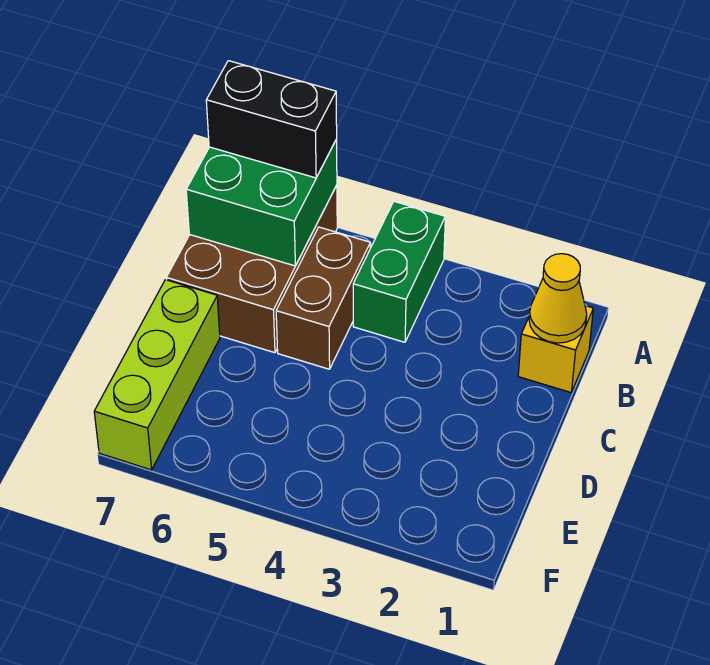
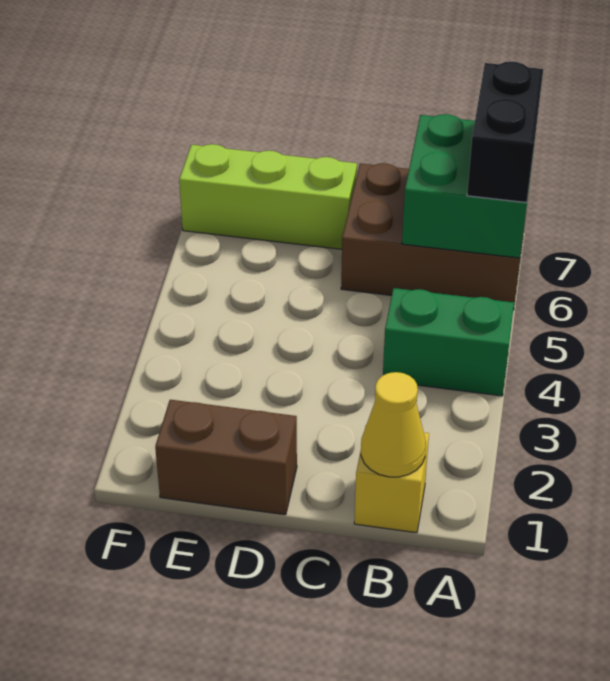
brown brick B5:C5 level 1 -> brown brick D1:E1 level 1

